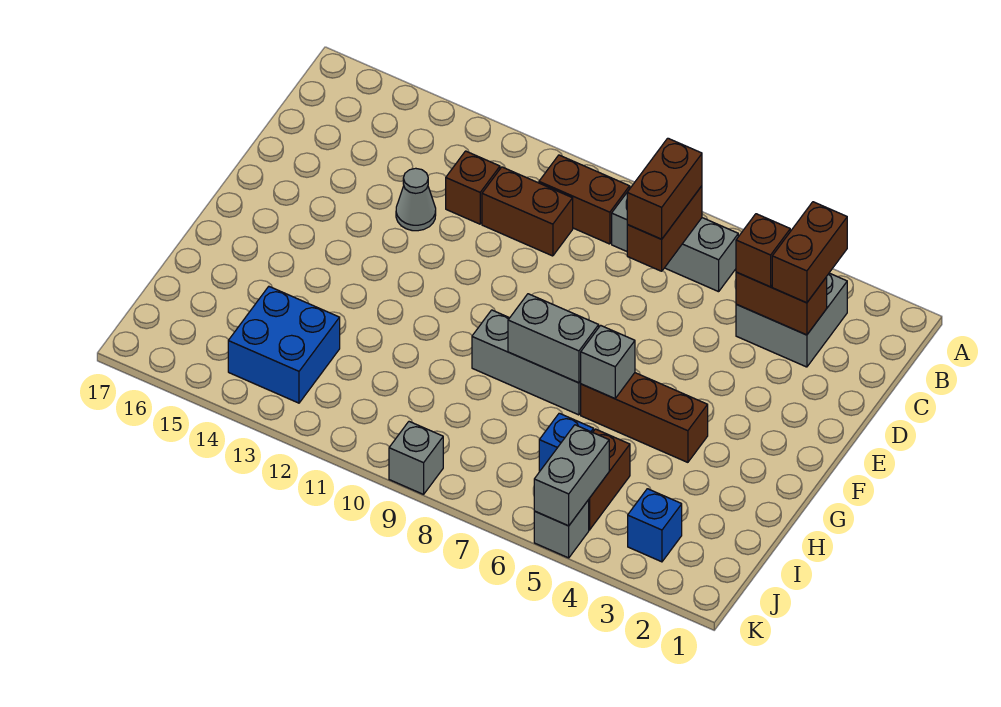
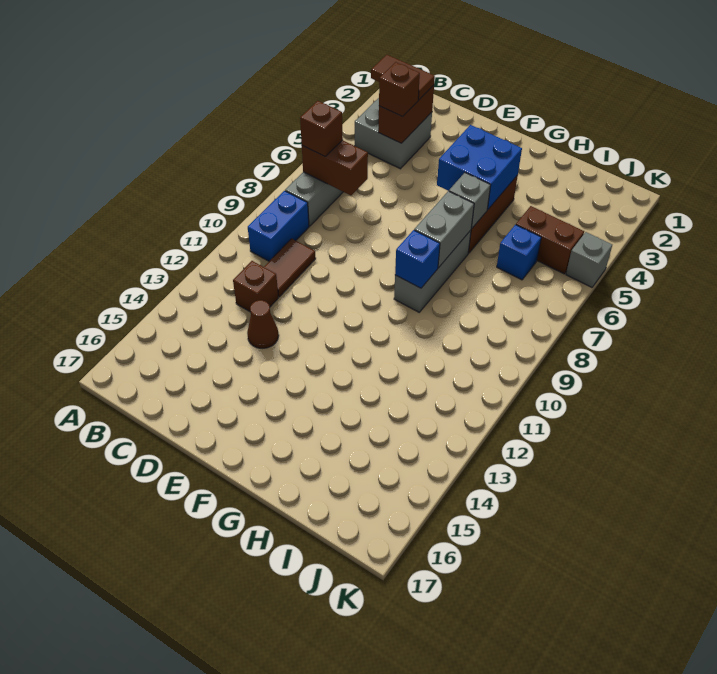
brown brick B3:C3 level 3 -> brown tile B3:C3 level 3
brown brick B7:C7 level 3 -> brown brick B7 level 3
brown brick B9:B10 level 1 -> blue brick B9:B10 level 1
brown brick C10:C11 level 1 -> brown tile C10:C11 level 1
grey cone D13 level 1 -> brown cone D13 level 1
blue brick I13:J14 level 1 -> blue brick F4:G5 level 2
blue brick J3 level 1 -> blue brick G9 level 2
grey brick J5:K5 level 2 -> none
grey brick K9 level 1 -> none

